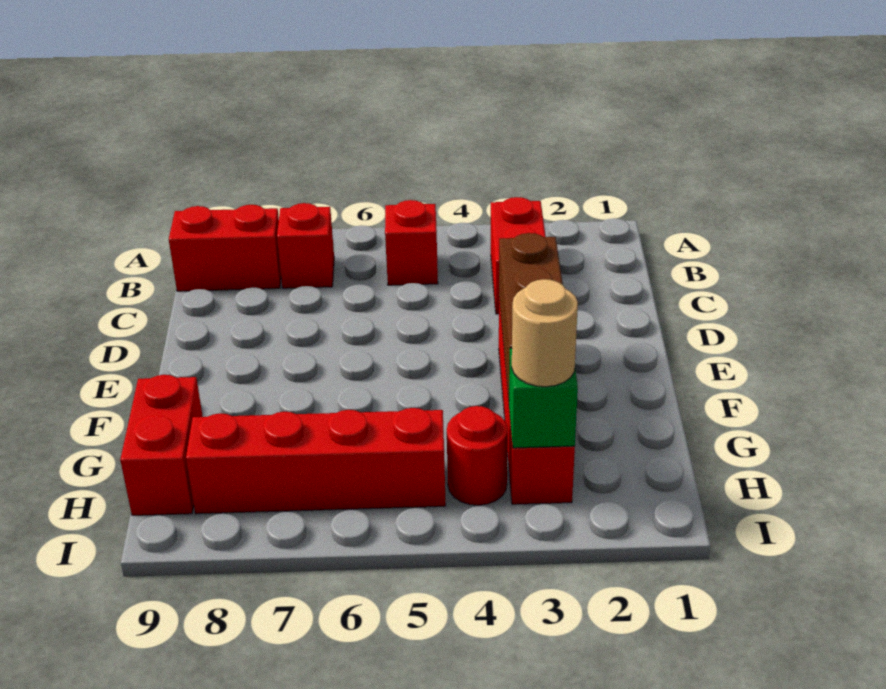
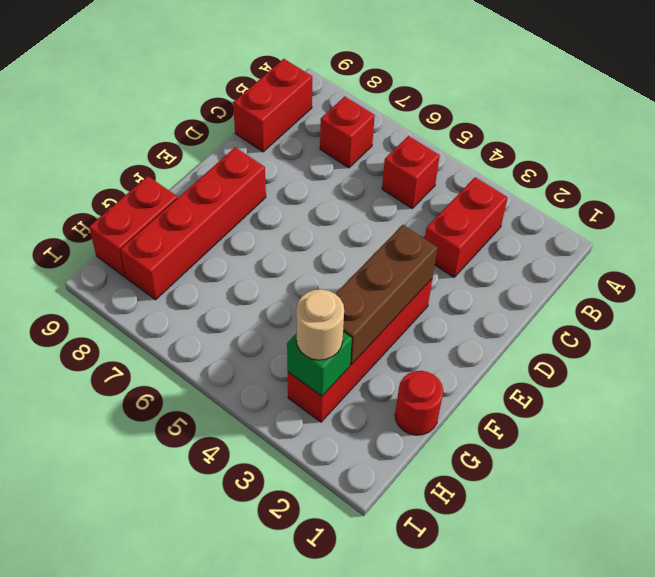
red brick B8:B9 level 1 -> red brick B9:C9 level 1
red round brick H4 level 1 -> red round brick G1 level 1
red brick H5:H8 level 1 -> red brick E8:H8 level 1

